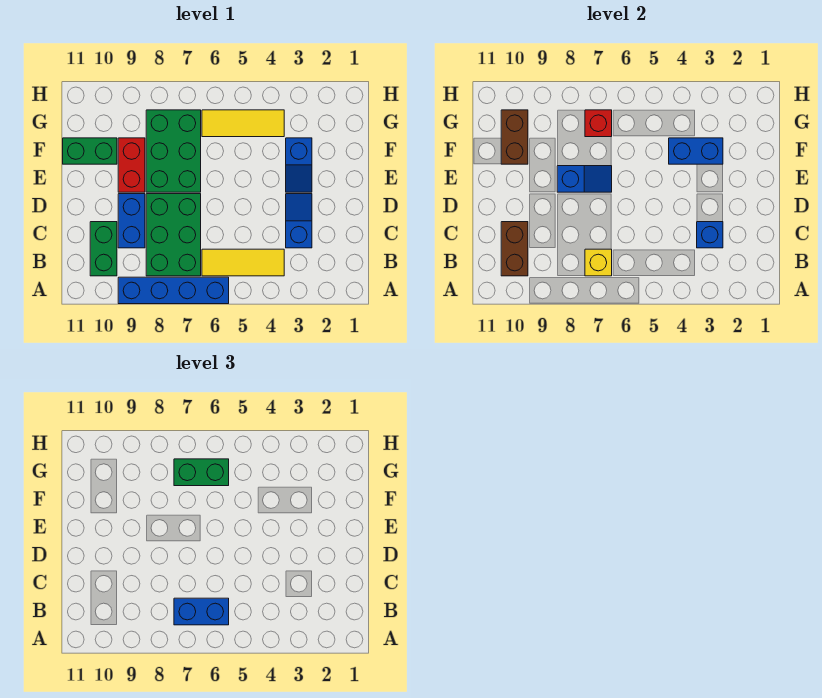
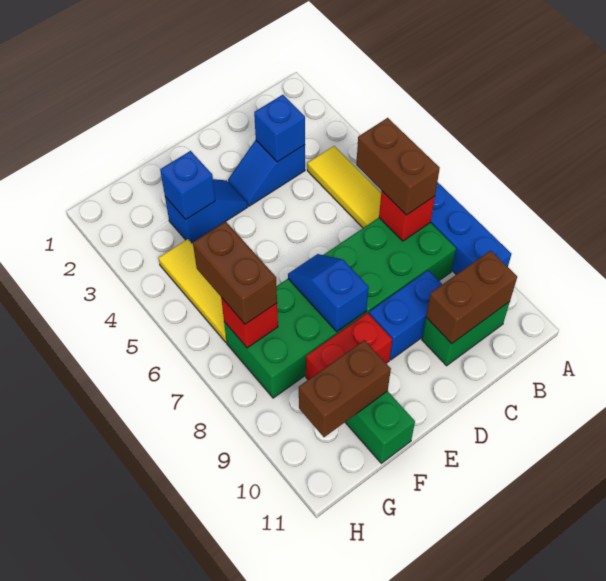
blue brick B6:B7 level 3 -> brown brick B6:B7 level 3
yellow brick B7 level 2 -> red brick B7 level 2
blue brick F3:F4 level 2 -> blue brick F3 level 2
green brick G6:G7 level 3 -> brown brick G6:G7 level 3

